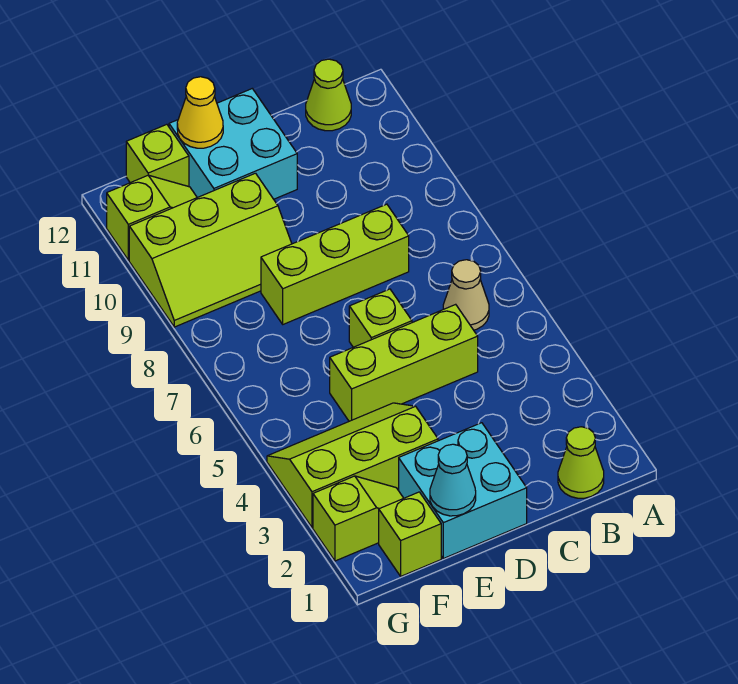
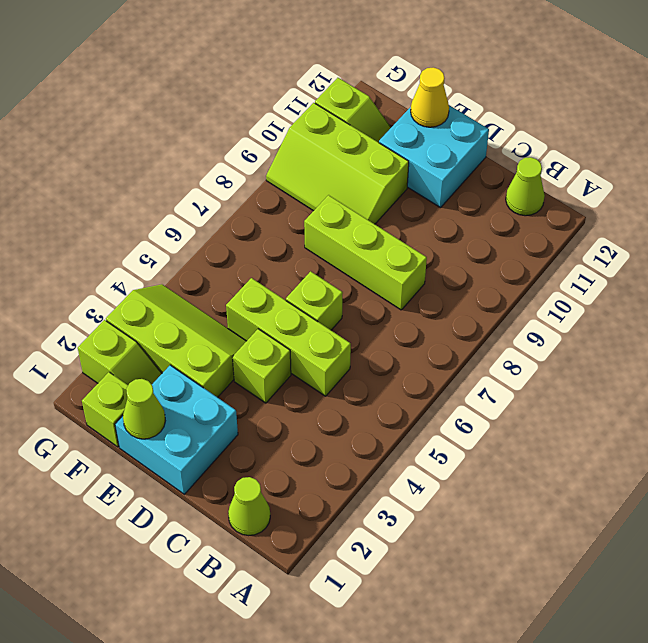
tan cone B6 level 1 -> none
cyan cone E1 level 2 -> lime cone E1 level 2
lime brick F12 level 1 -> lime brick D4 level 1

